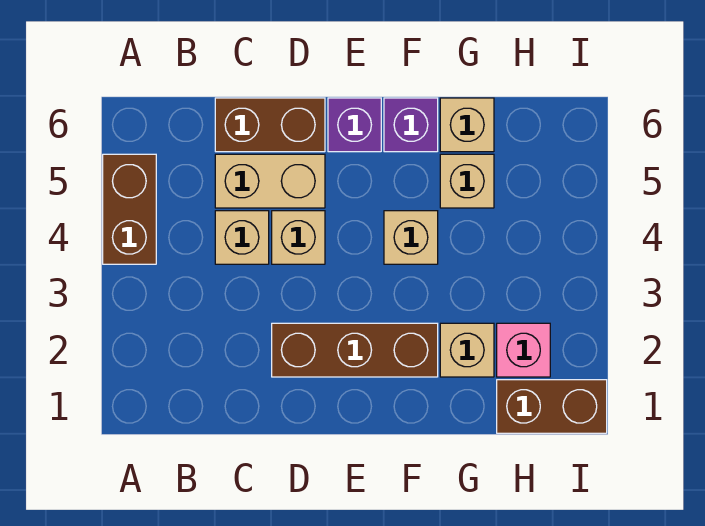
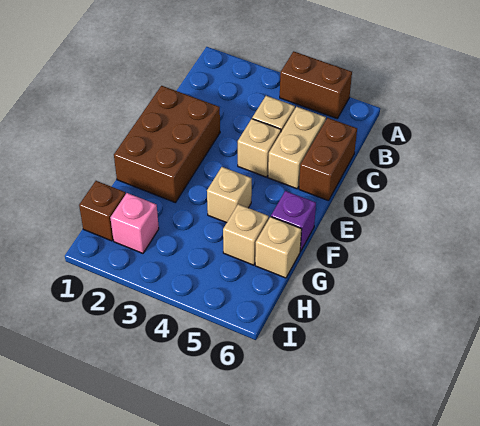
brown brick D2:F2 level 1 -> brown brick D1:F2 level 1
purple brick E6 level 1 -> none
tan brick G2 level 1 -> none
brown brick H1:I1 level 1 -> brown brick H1 level 1

